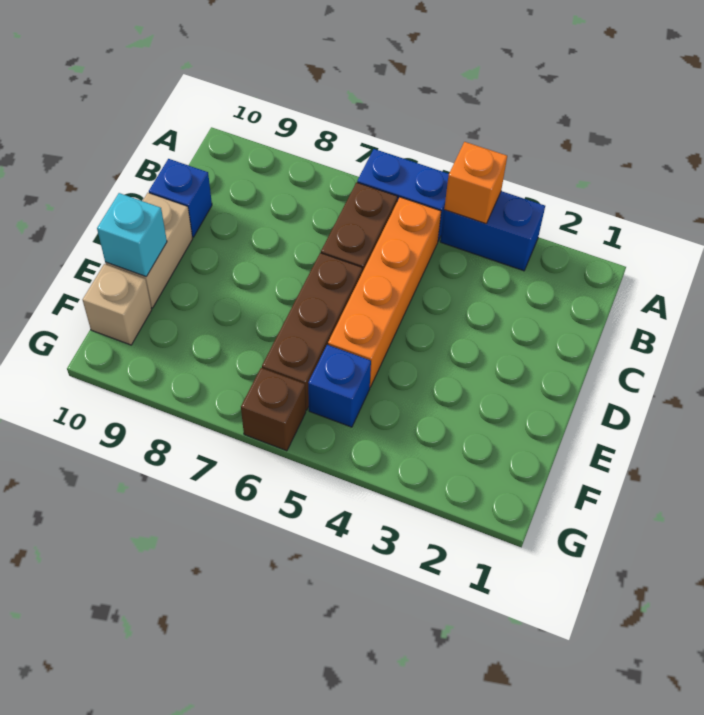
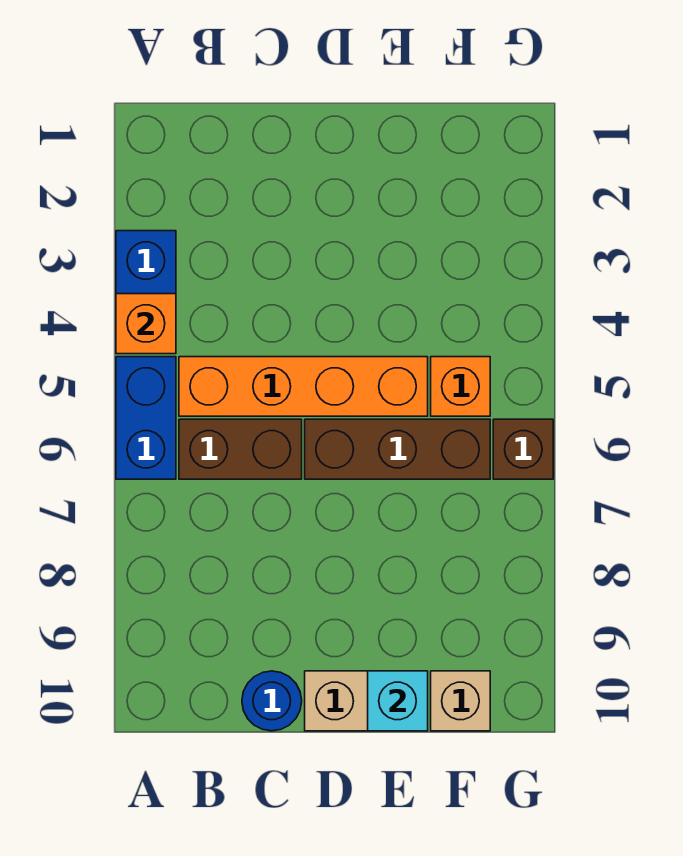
blue brick C10 level 1 -> blue round brick C10 level 1
blue brick F5 level 1 -> orange brick F5 level 1

